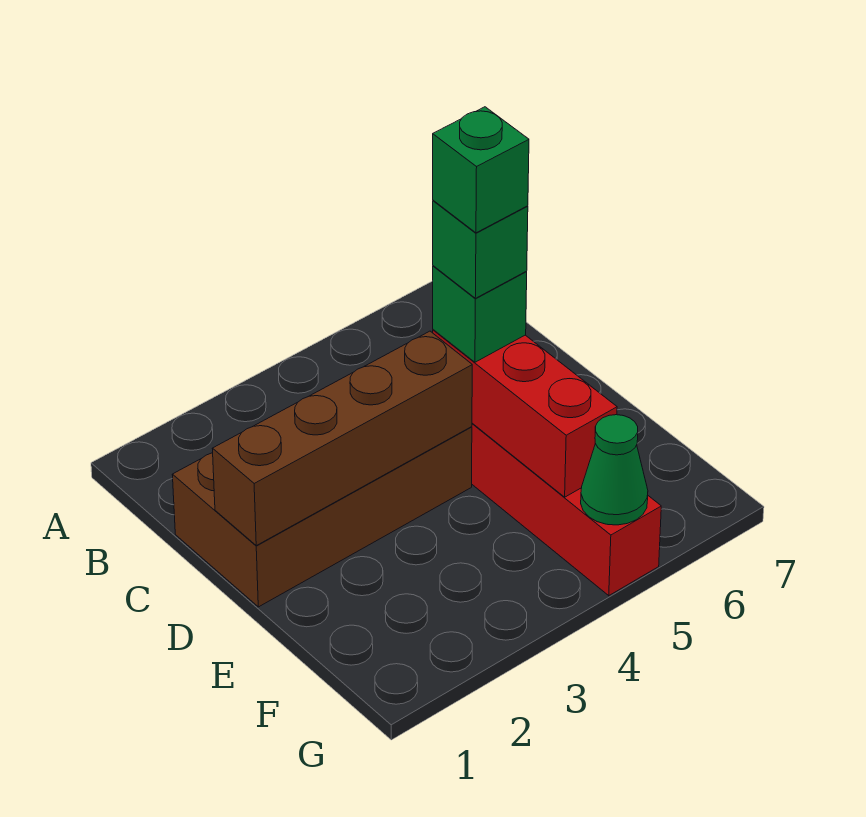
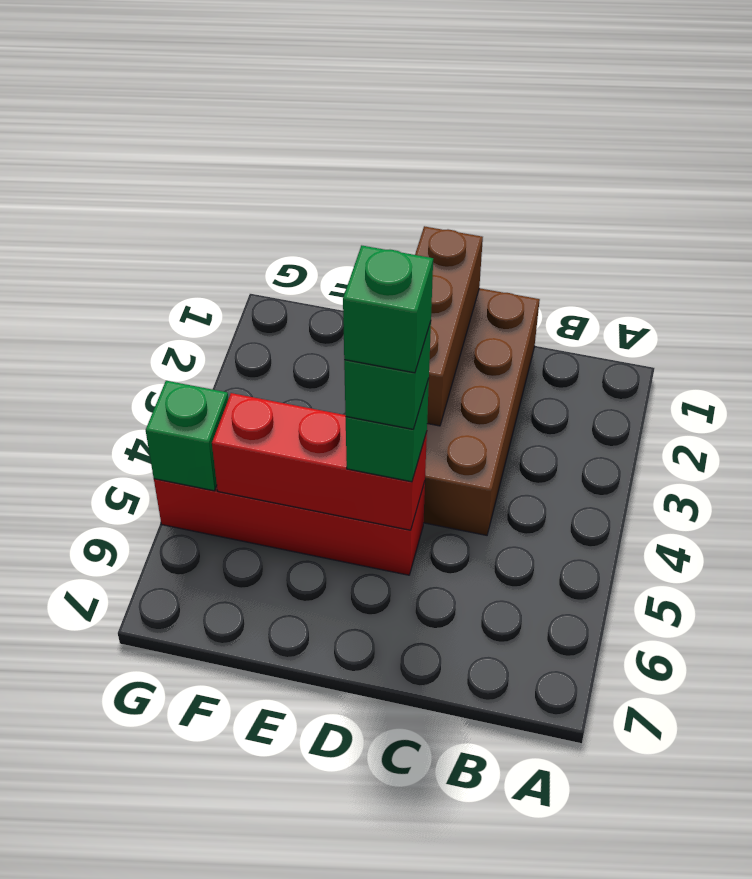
brown brick D1:D4 level 2 -> brown brick D1:D3 level 2
green cone G5 level 2 -> green brick G5 level 2

